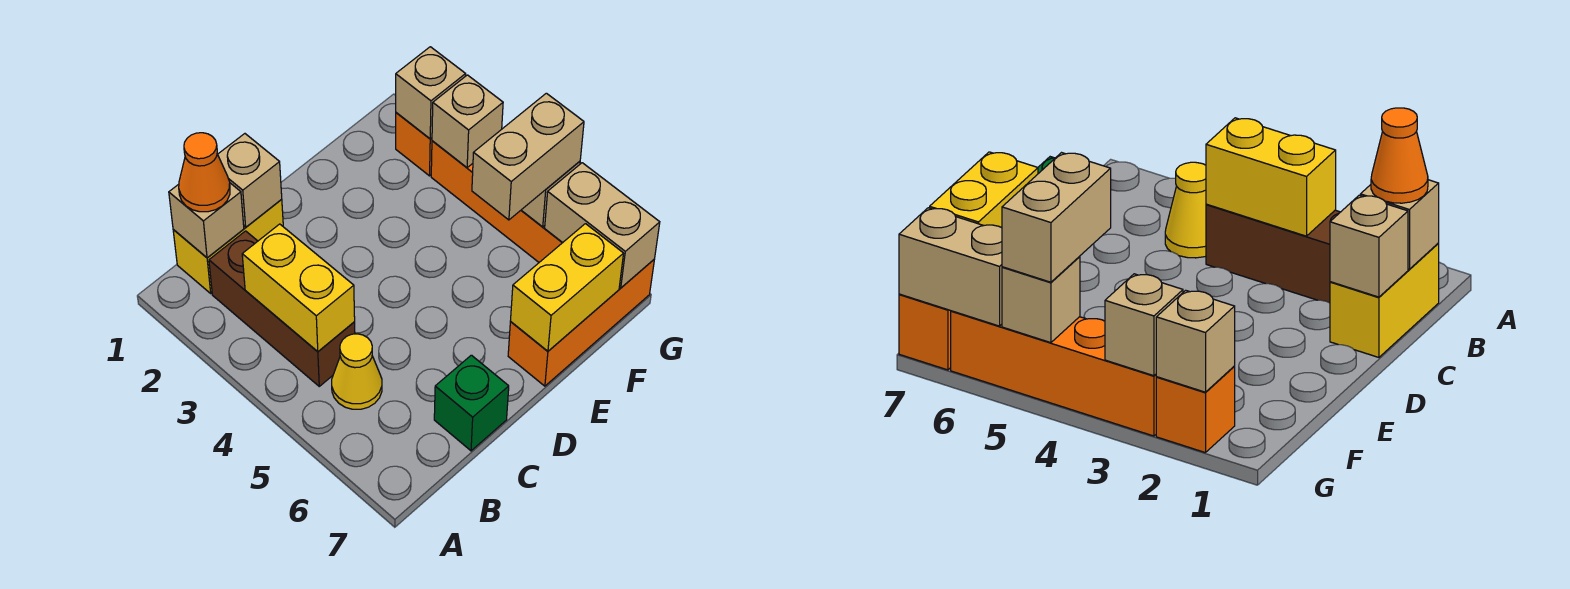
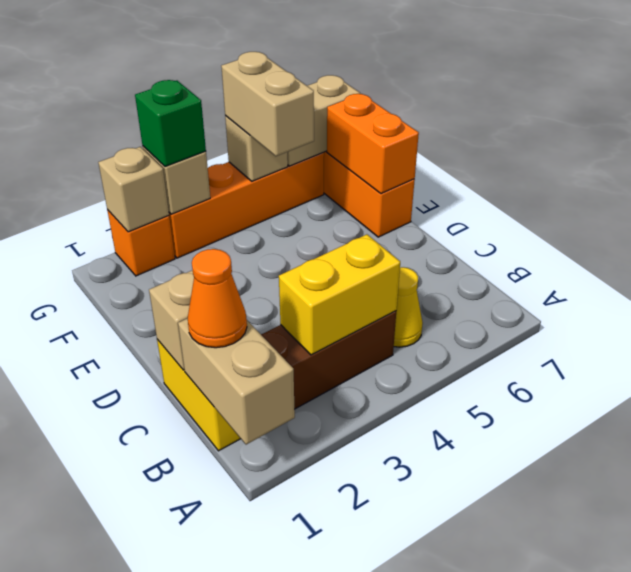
tan brick B1 level 2 -> tan brick A1:B1 level 2
green brick C7 level 1 -> green brick G3 level 3
yellow brick E7:F7 level 2 -> orange brick E7:F7 level 2

